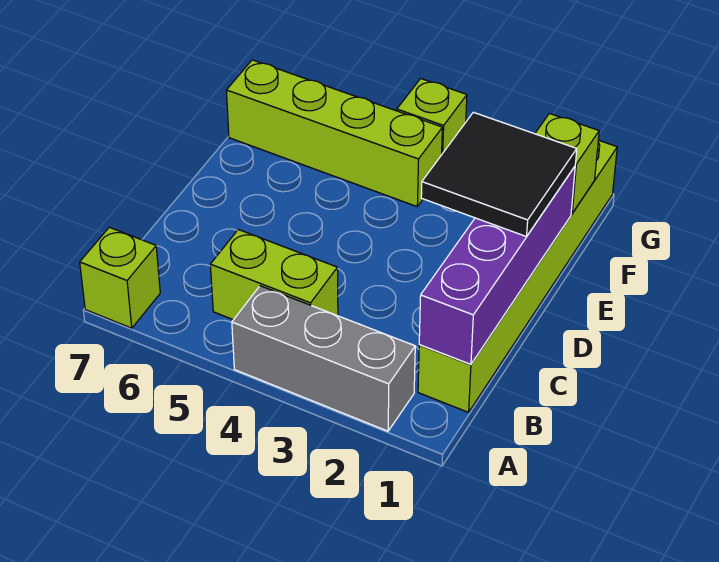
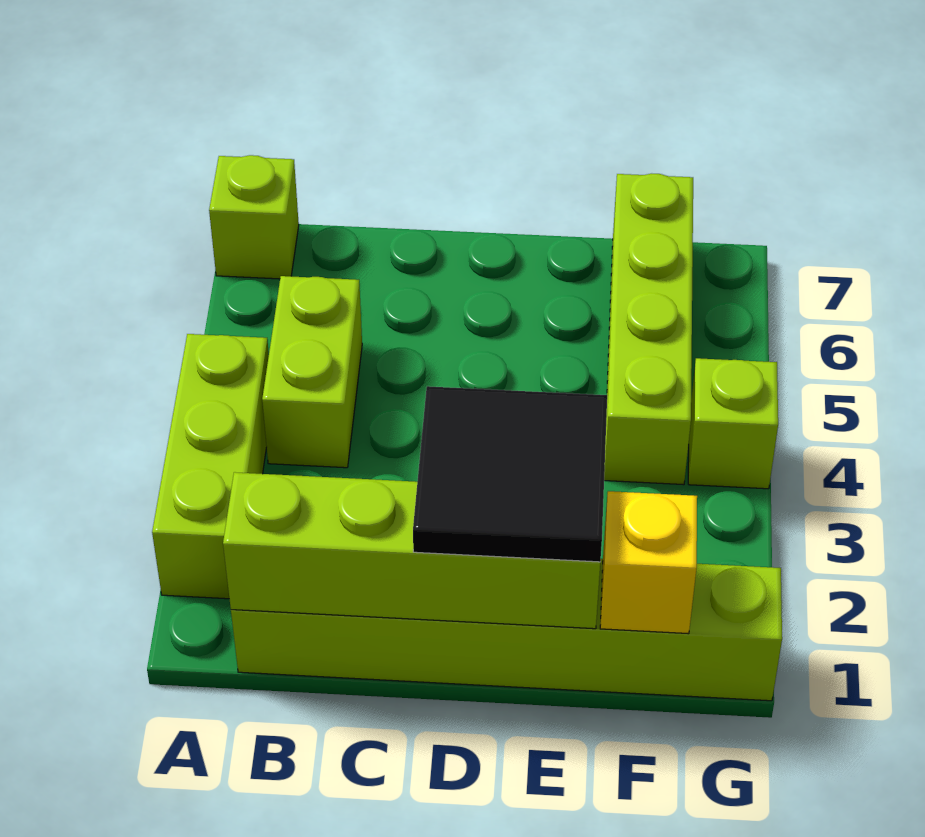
grey brick A2:A4 level 1 -> lime brick A2:A4 level 1
purple brick B1:E1 level 2 -> lime brick B1:E1 level 2
lime brick F1 level 2 -> yellow brick F1 level 2

